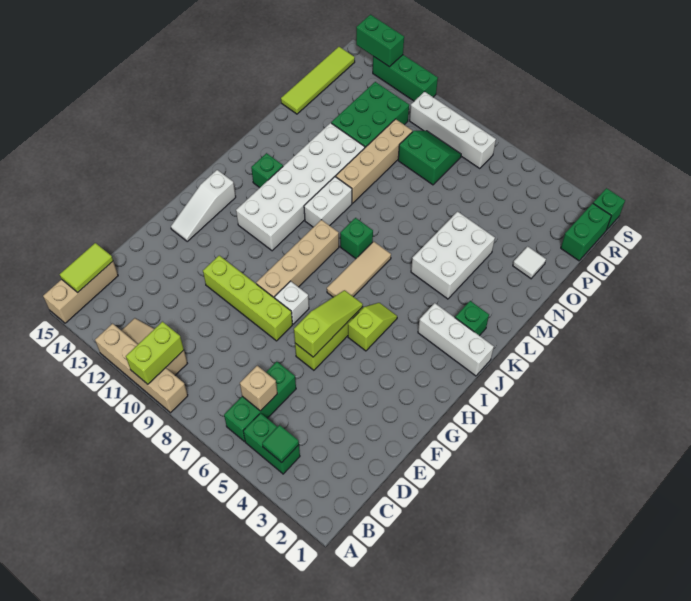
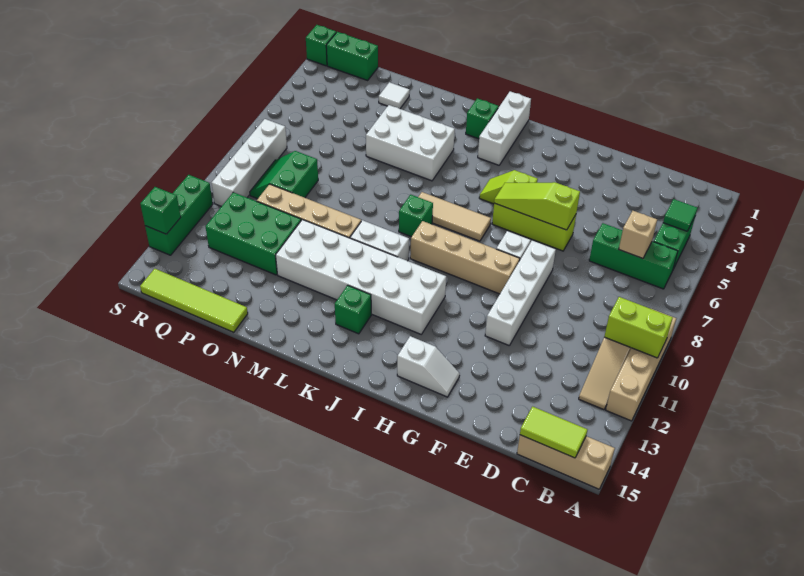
lime brick F8:F11 level 1 -> white brick F8:F11 level 1
white slope G14:I14 level 1 top I -> white slope G14:H14 level 1 top H
green brick S13:S14 level 2 -> green brick S13 level 2

